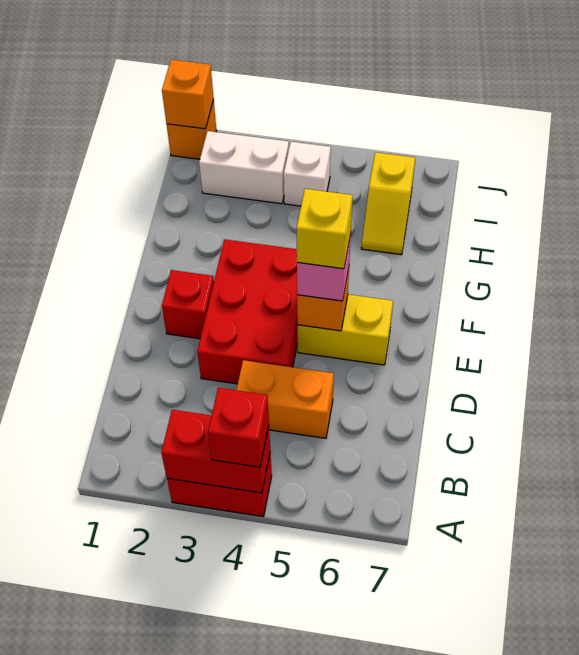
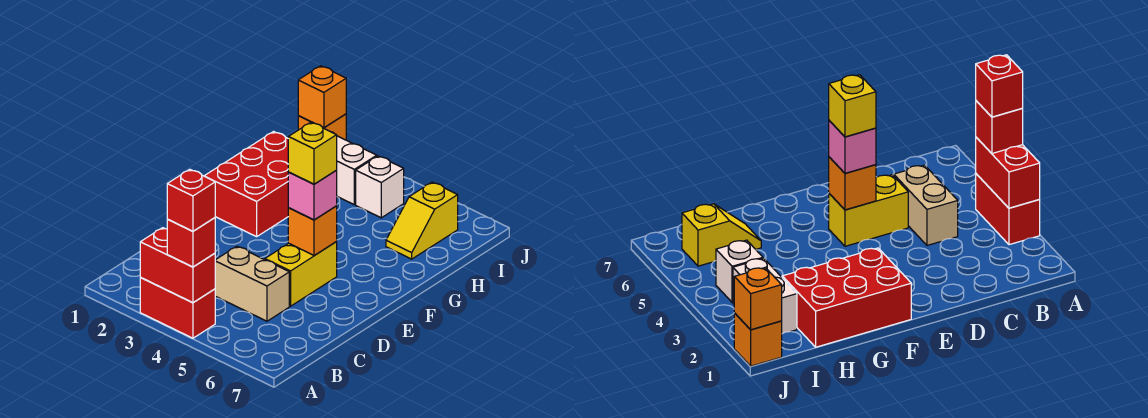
orange brick C4:C5 level 1 -> tan brick C4:C5 level 1
red brick D3:F4 level 1 -> red brick F1:H2 level 1
red brick E2 level 1 -> red brick A4 level 4
yellow brick E5:E6 level 1 -> yellow brick D5:E5 level 1

